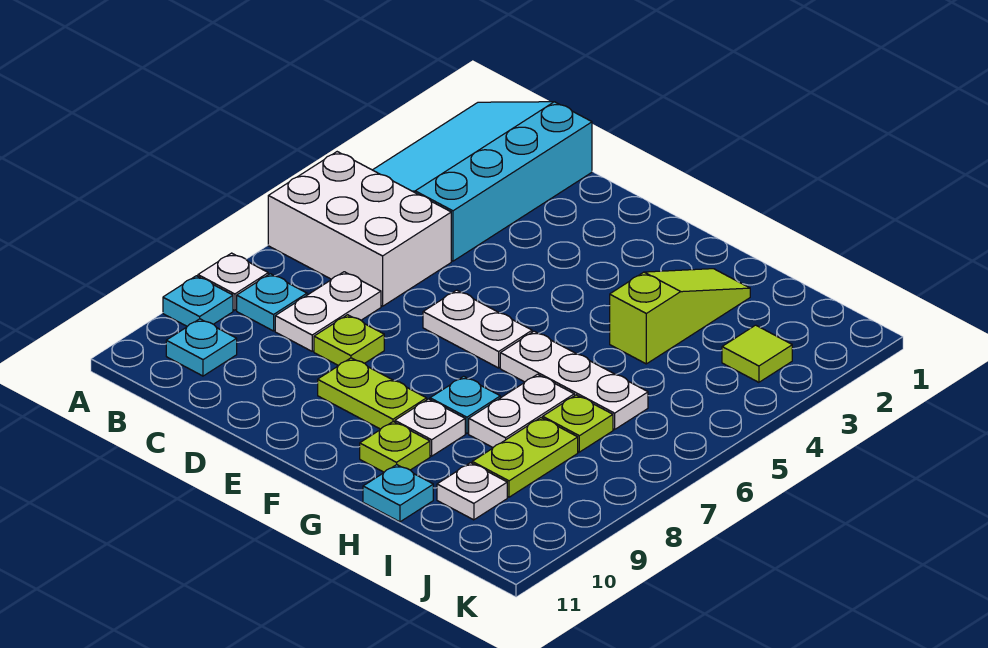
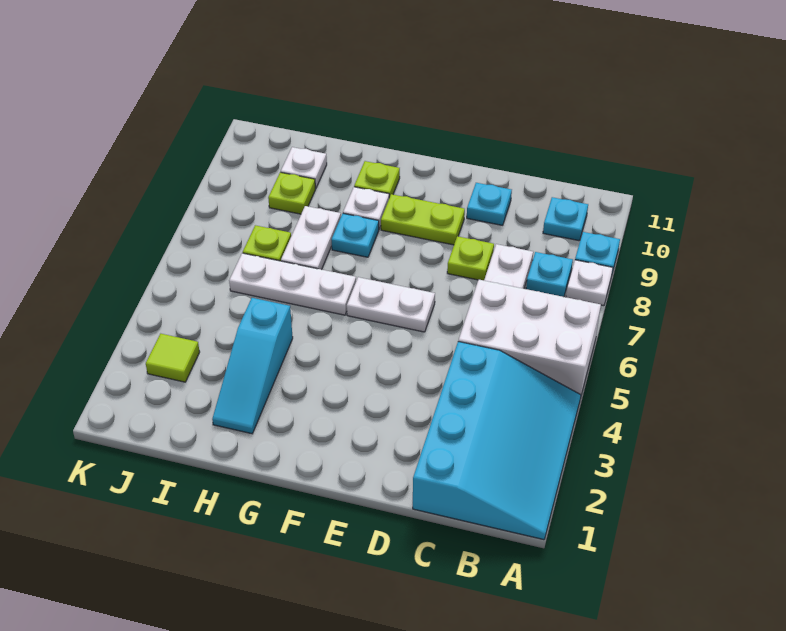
lime slope H2:H4 level 1 top 4 -> cyan slope H2:H4 level 1 top 4
cyan plate H11 level 1 -> cyan plate D10 level 1
lime plate I8:I9 level 1 -> lime plate I9 level 1

